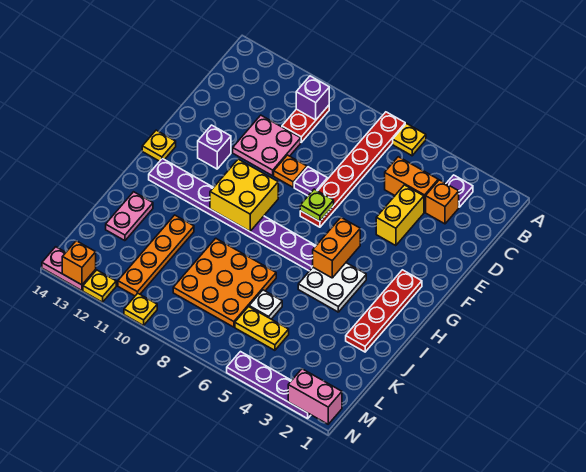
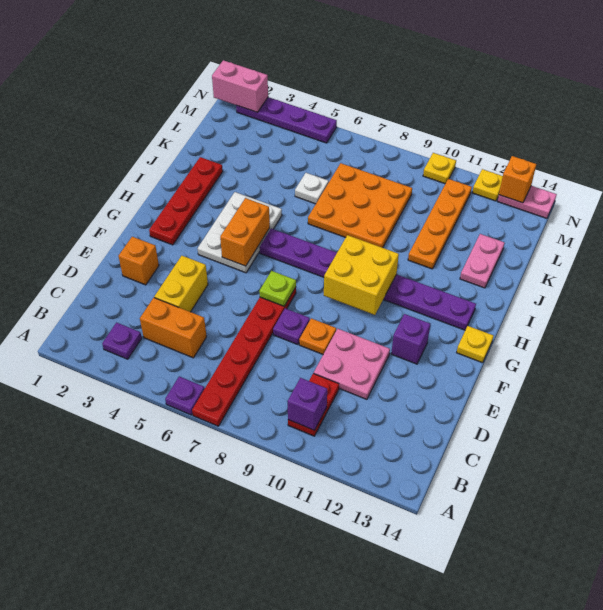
yellow plate A6 level 1 -> purple plate A6 level 1
orange brick C3 level 1 -> orange brick E2 level 1
white plate H4:I5 level 1 -> white plate G4:I5 level 1
yellow plate L5:L6 level 1 -> none

